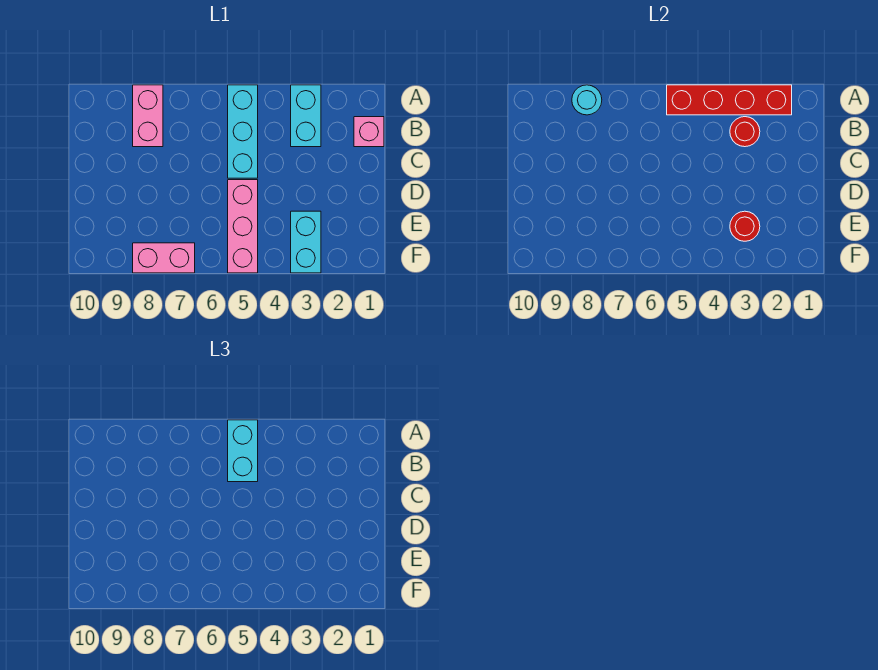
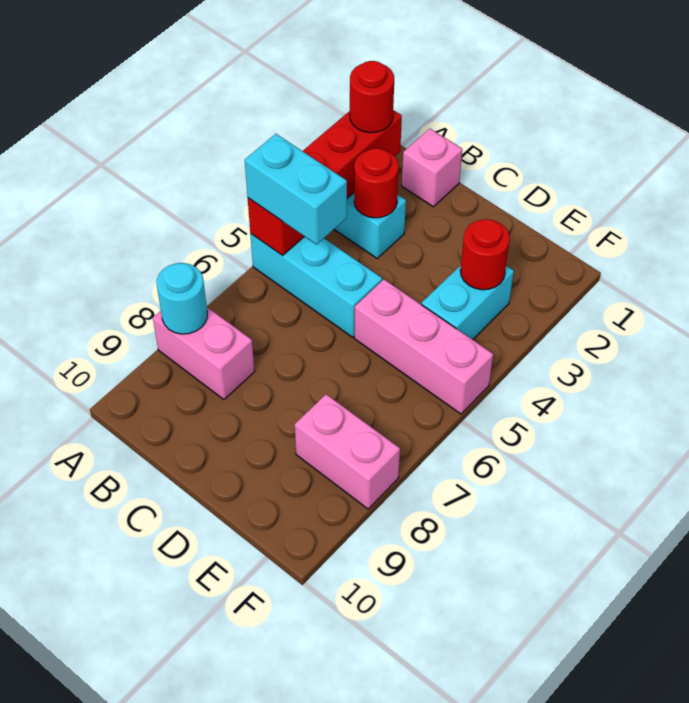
none -> red round brick A2 level 3
cyan brick E3:F3 level 1 -> cyan brick E3:E4 level 1
pink brick F7:F8 level 1 -> pink brick E8:F8 level 1

